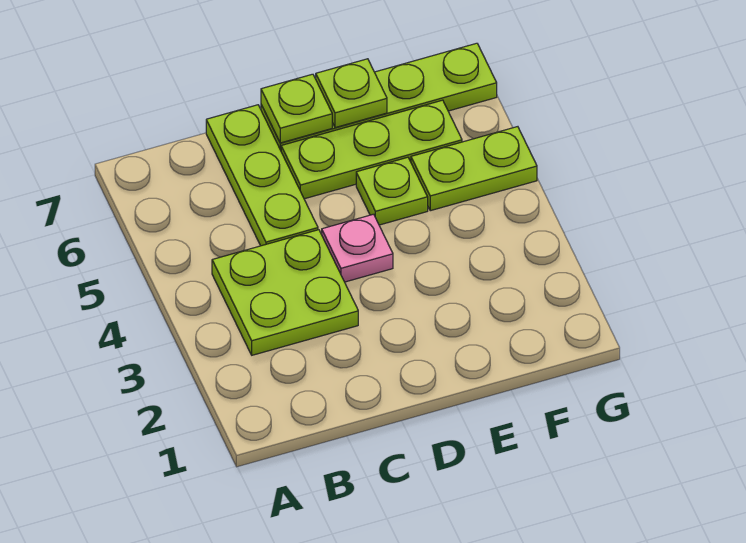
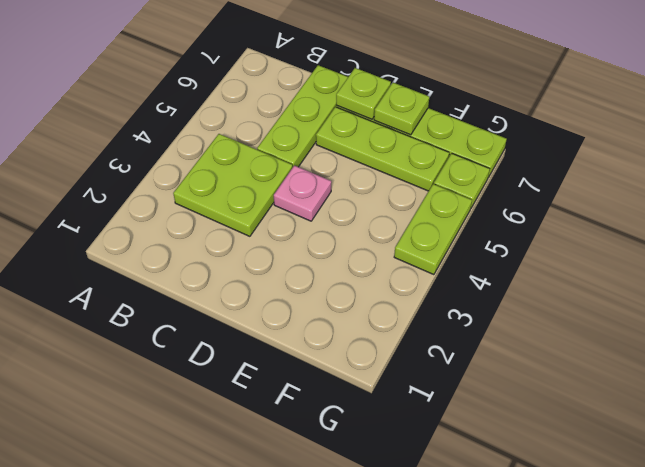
lime plate E5 level 1 -> lime plate G6 level 1
lime plate F5:G5 level 1 -> lime plate G4:G5 level 1

